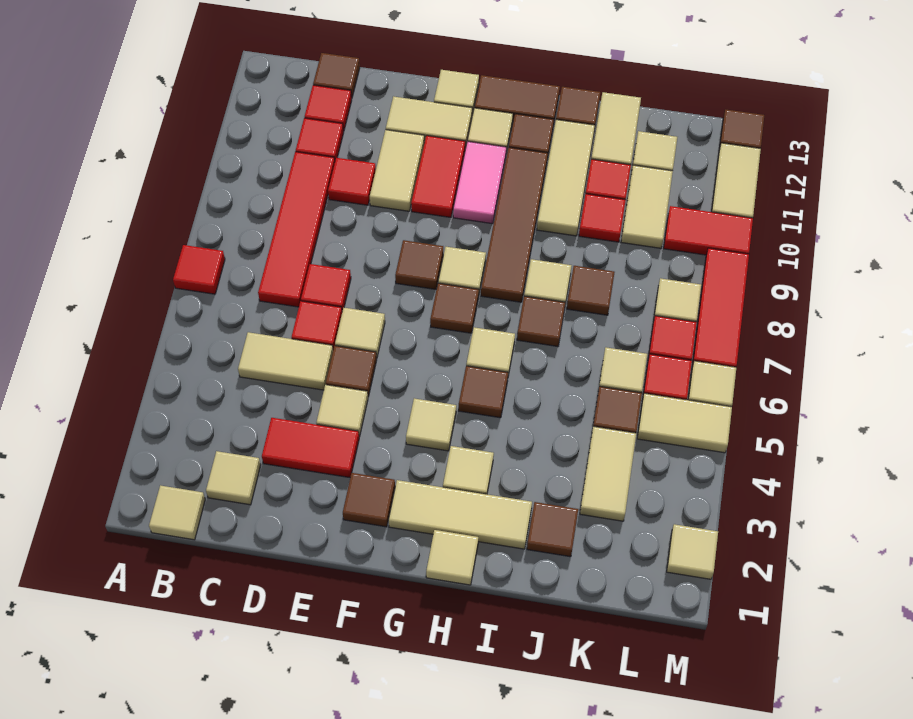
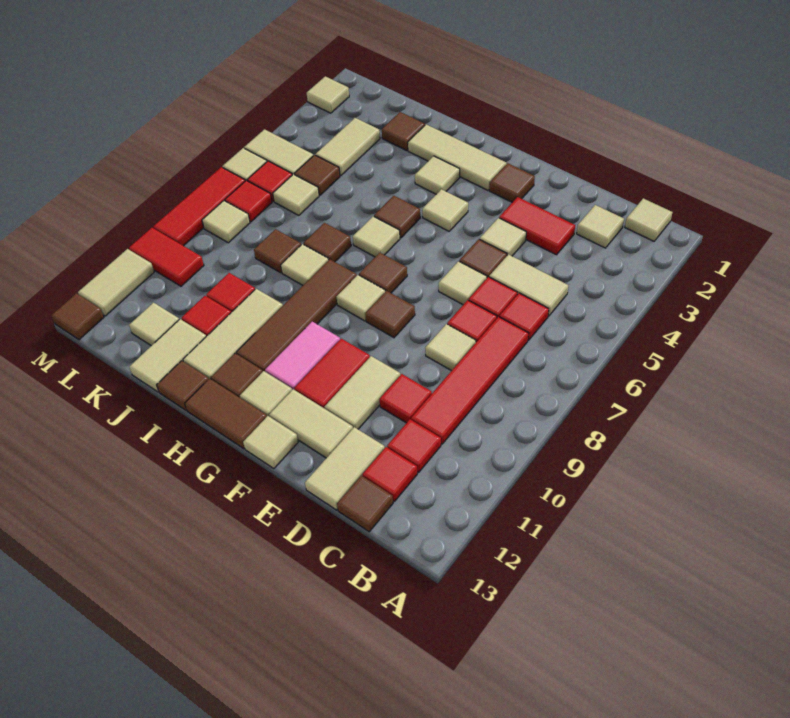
red tile A7 level 1 -> red tile C6 level 1
tan tile H1 level 1 -> tan tile D8 level 1
tan tile K10:K11 level 1 -> tan tile D12:D13 level 1

